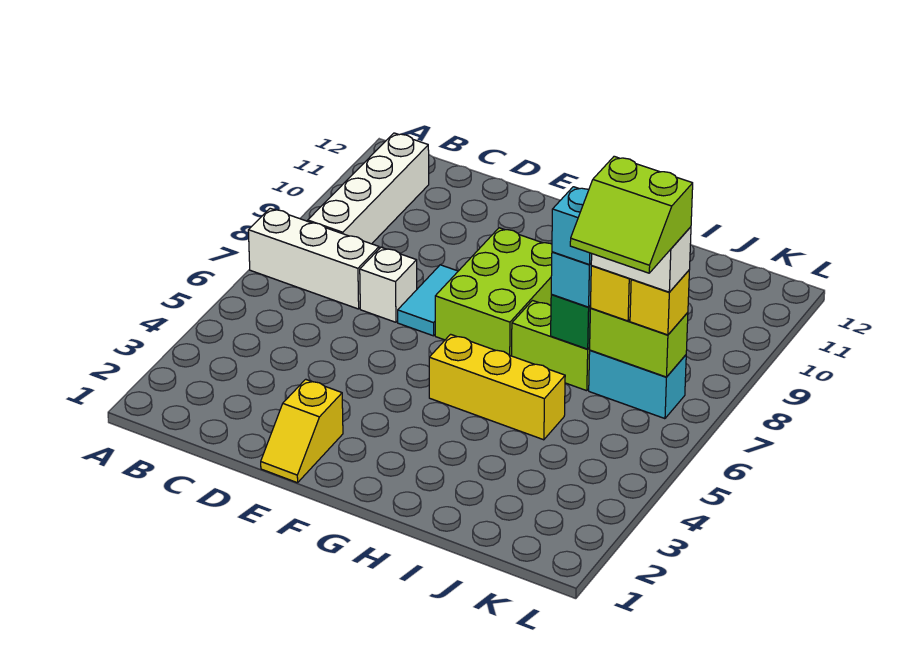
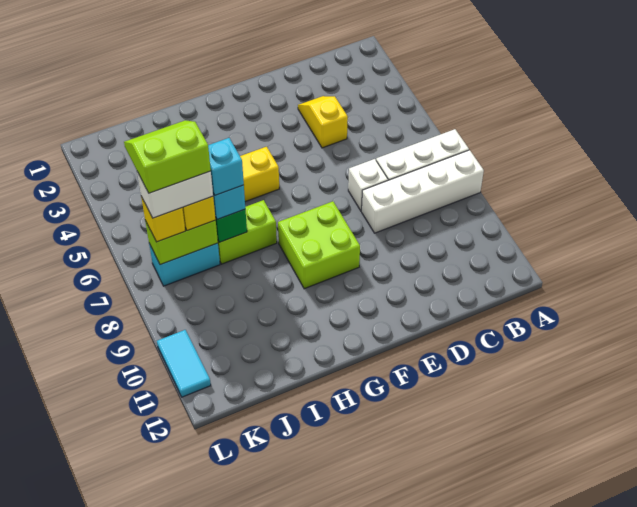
white brick B8:B11 level 1 -> white brick A8:D8 level 1
yellow slope E1:E2 level 1 top 2 -> yellow slope D3:D4 level 1 top 4
cyan tile E7:E8 level 1 -> cyan tile L10:L11 level 1
lime brick F7:G9 level 1 -> lime brick F8:G9 level 1

